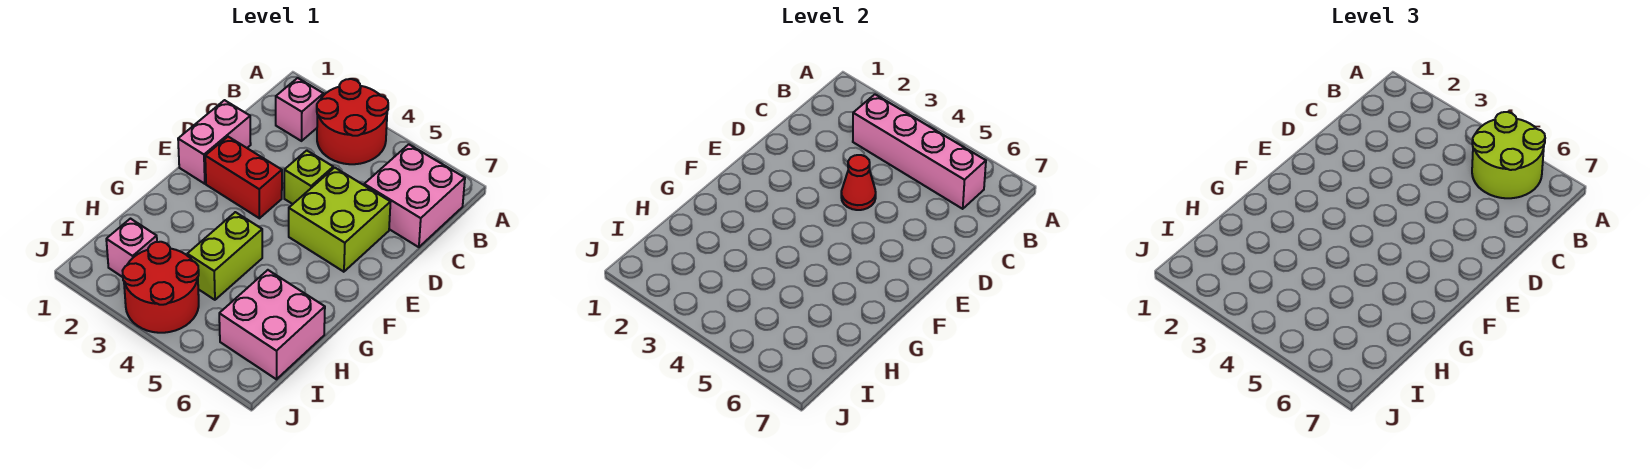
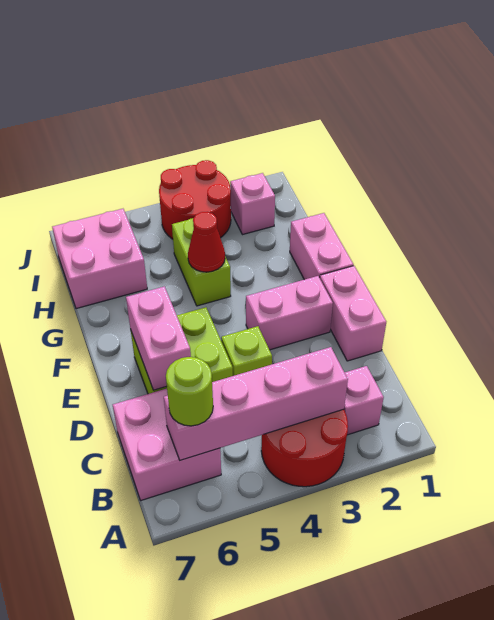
lime round brick A5:B6 level 3 -> lime round brick B6 level 3
red cone D4 level 2 -> red cone G4 level 2
none -> pink brick D6:E6 level 2
red brick E2:E3 level 1 -> pink brick E2:E3 level 1
none -> pink brick F1:G1 level 1

